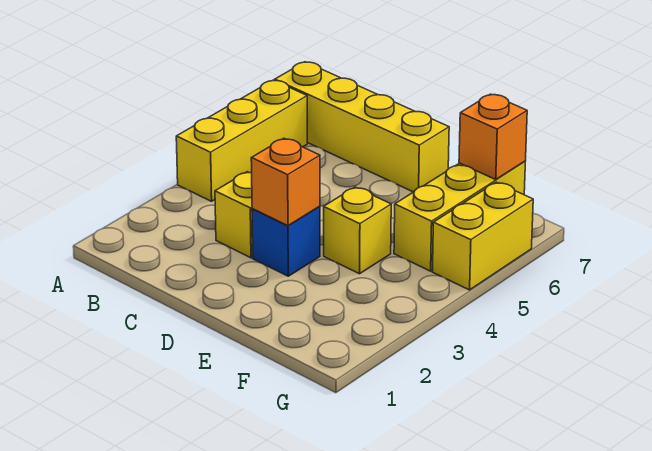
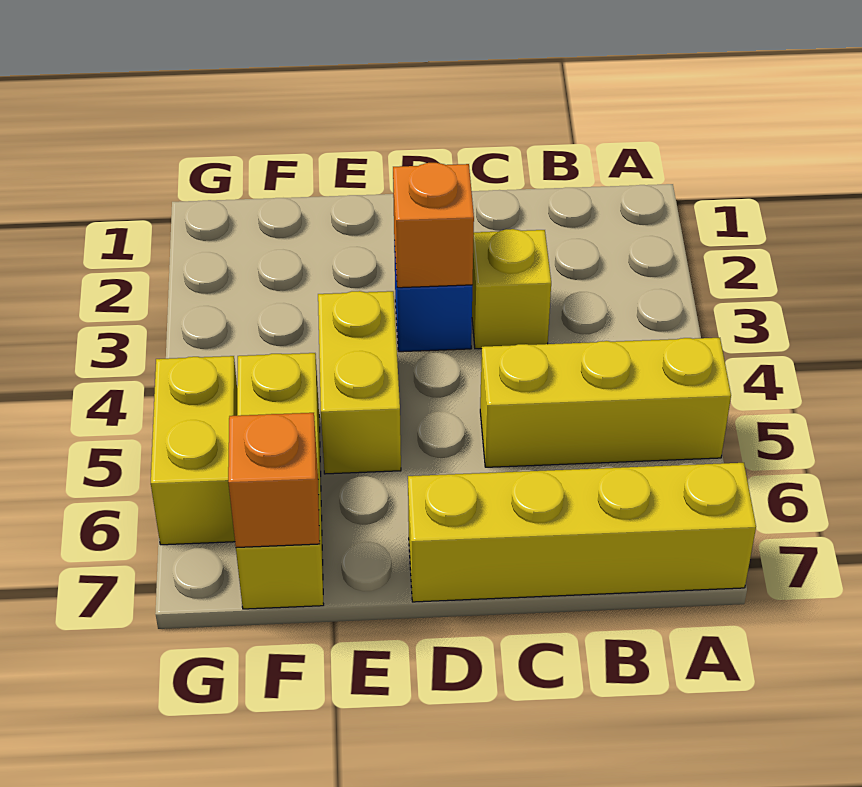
yellow brick A4:A6 level 1 -> yellow brick A5:C5 level 1
yellow brick E4 level 1 -> yellow brick E4:E5 level 1

